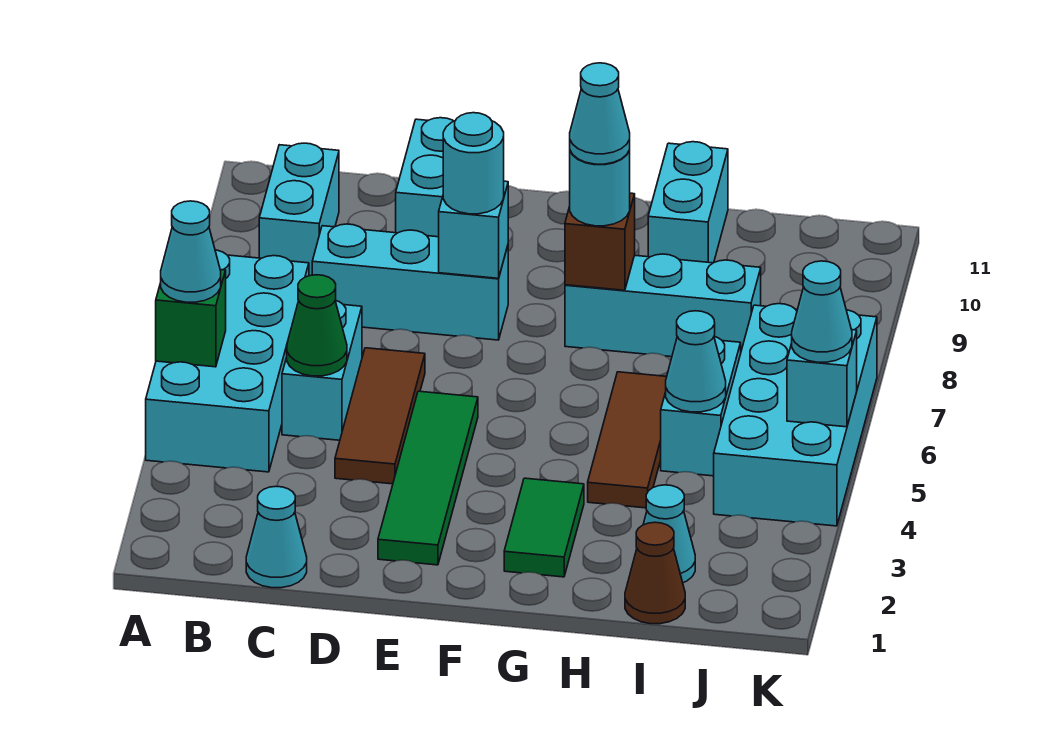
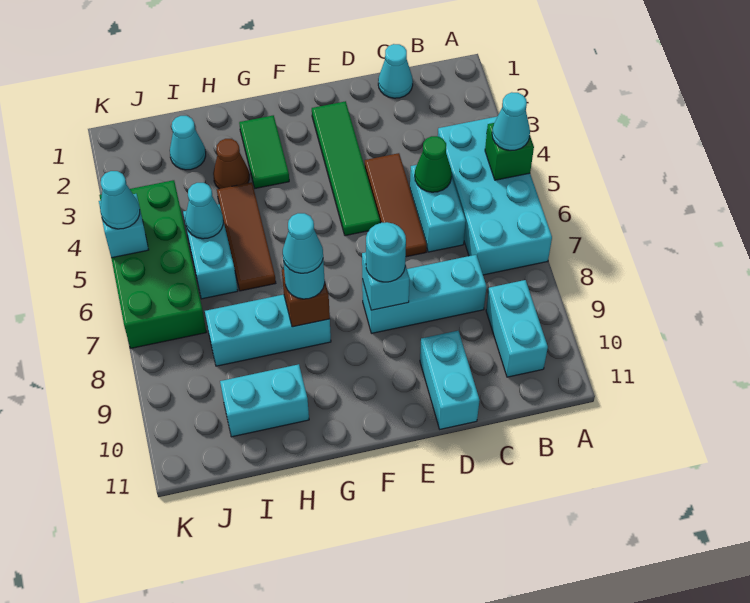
cyan brick H10:H11 level 1 -> cyan brick H10:I10 level 1
brown cone I1 level 1 -> brown cone H3 level 1
cyan brick J4:K7 level 1 -> green brick J4:K7 level 1

